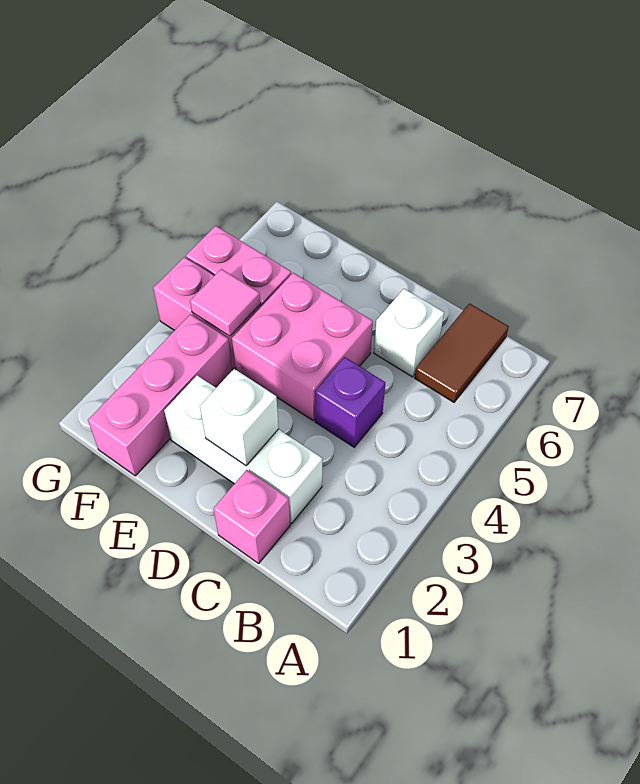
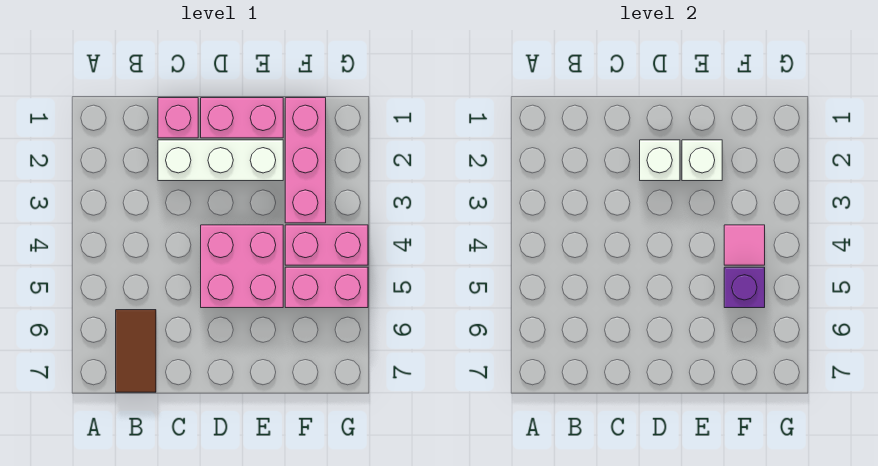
purple brick C4 level 1 -> purple brick F5 level 2
white brick C6 level 1 -> white brick E2 level 2
none -> pink brick D1:E1 level 1

